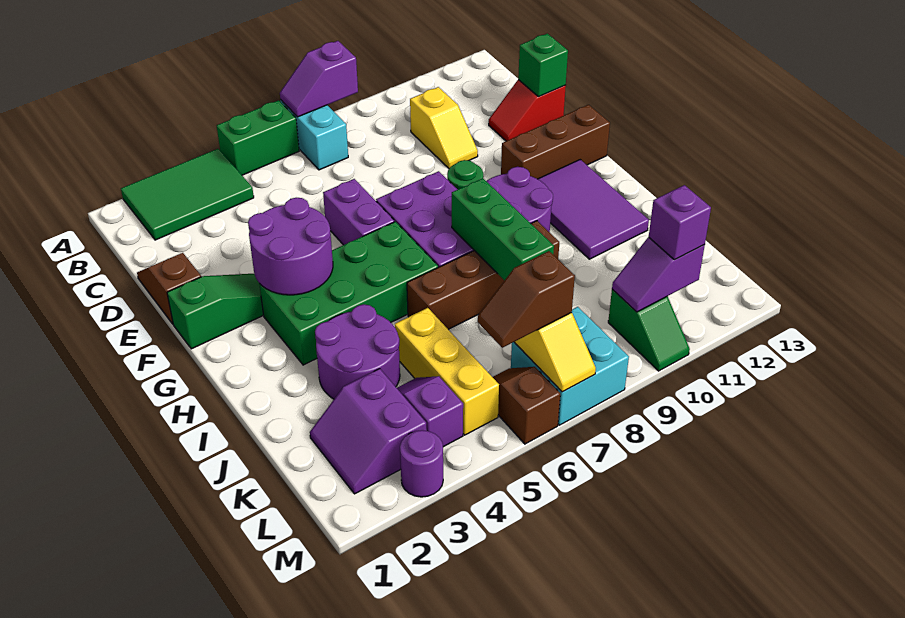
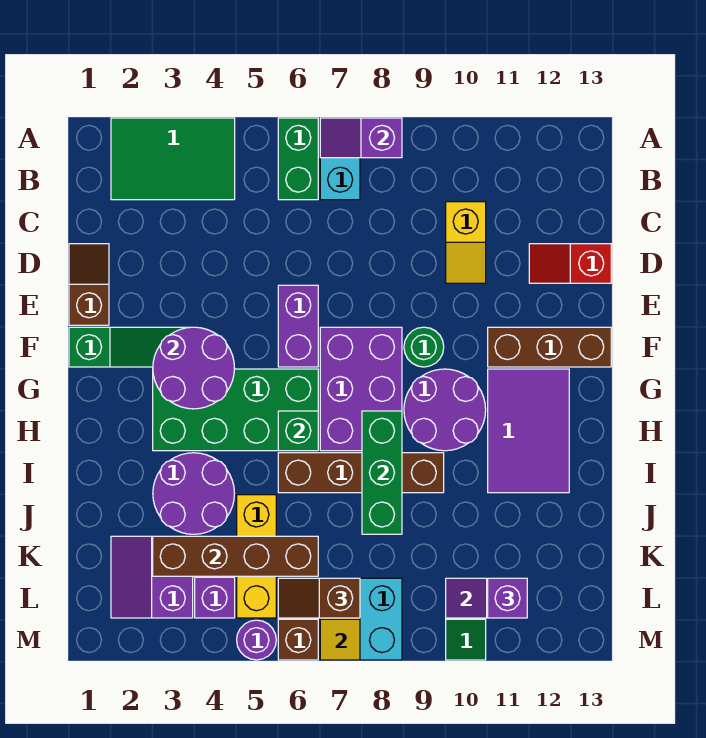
green brick A5:A6 level 1 -> green brick A6:B6 level 1
green brick D13 level 2 -> green brick H6 level 2
none -> brown brick K3:K6 level 2
purple round brick M3 level 1 -> purple round brick M5 level 1

